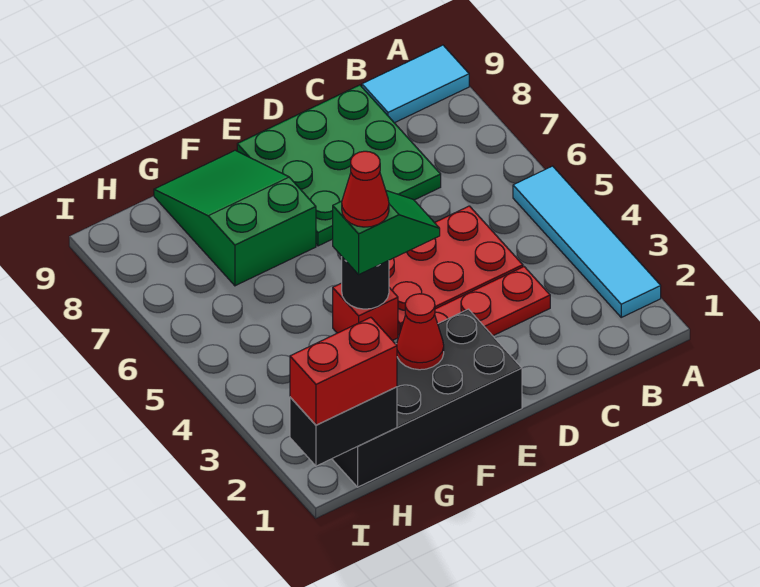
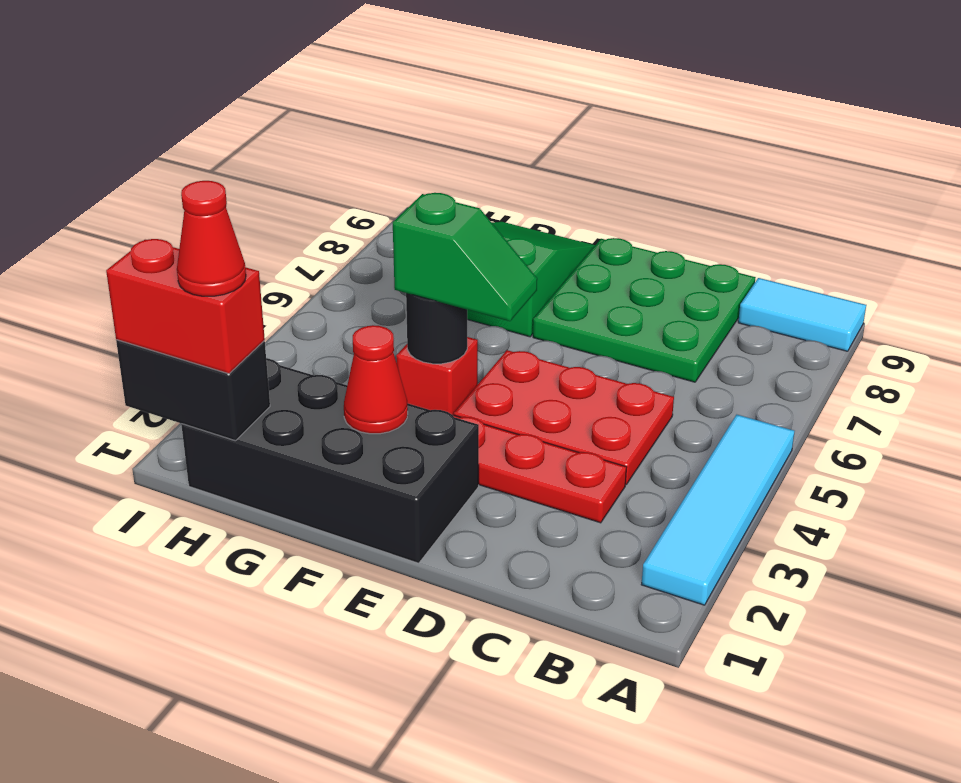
red cone F4 level 4 -> red cone H1 level 4

